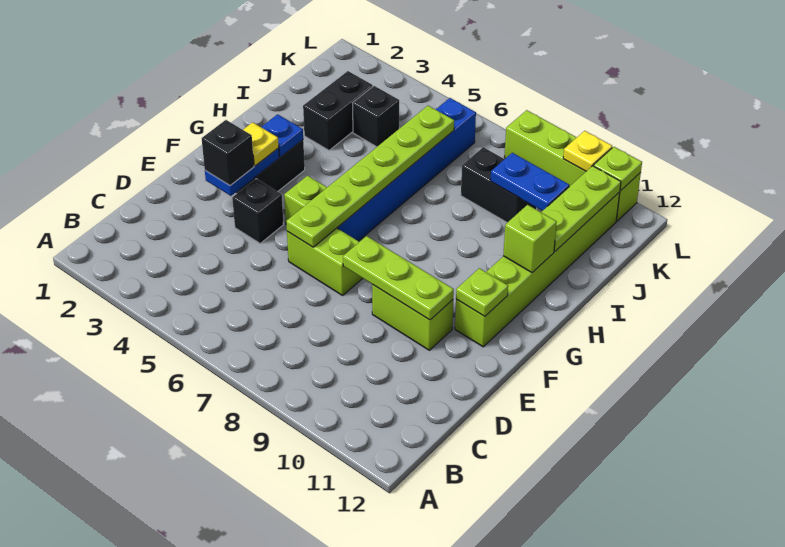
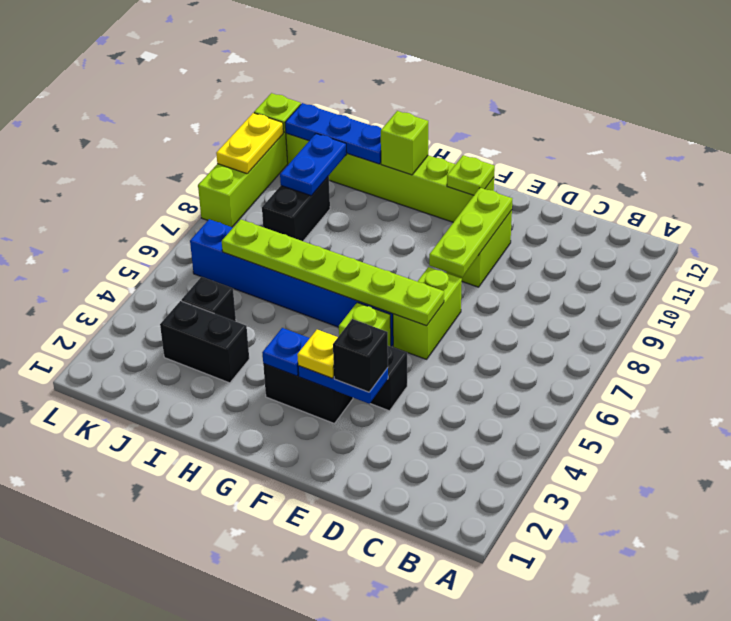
lime plate I11:K11 level 2 -> blue plate I11:K11 level 2
yellow plate L10 level 2 -> yellow plate L9:L10 level 2

